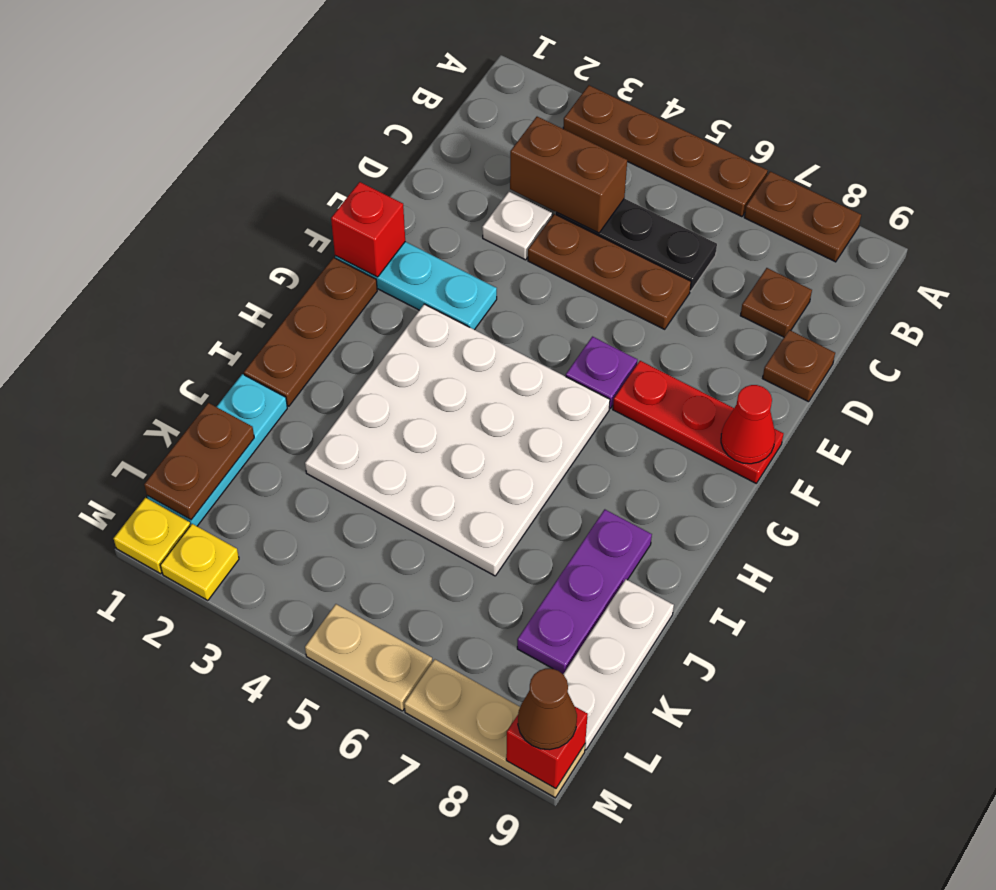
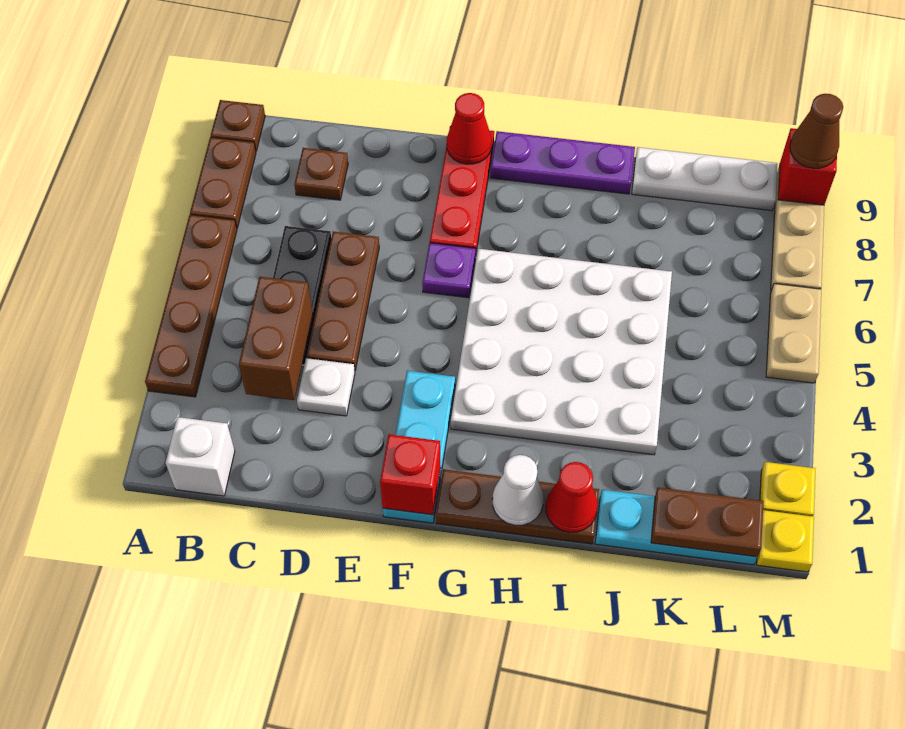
none -> white brick B1 level 1
brown plate D9 level 1 -> brown plate A9 level 1
none -> white cone H1 level 2
none -> red cone I1 level 2
purple plate I8:K8 level 1 -> purple plate G9:I9 level 1

